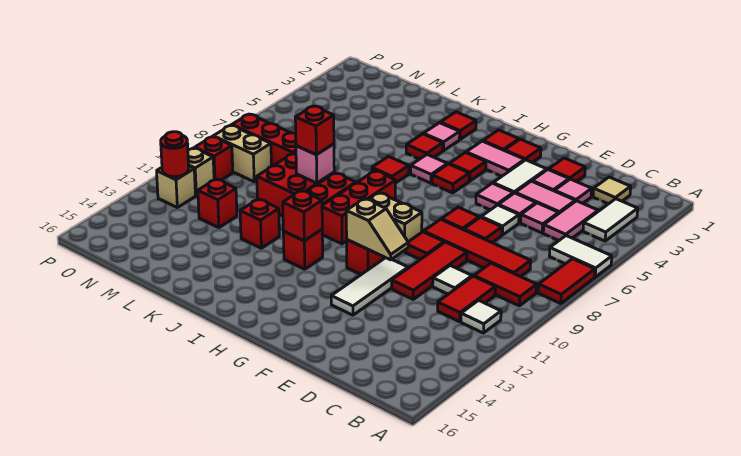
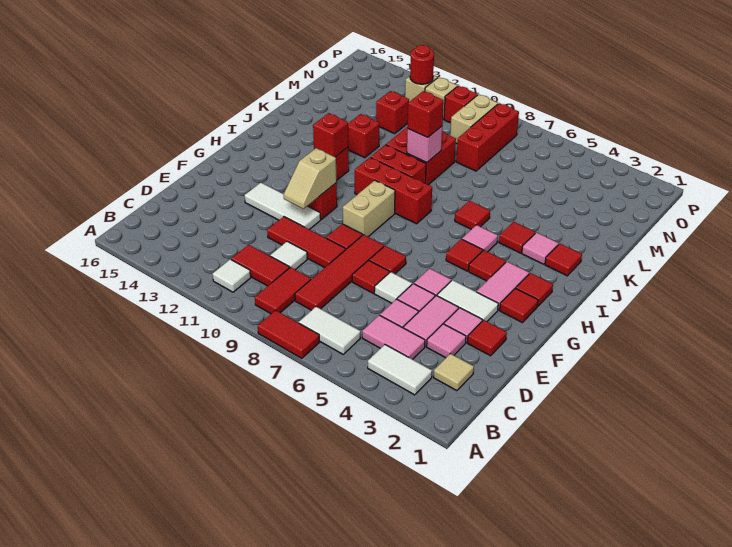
white tile A6:B6 level 1 -> white tile B6:B7 level 1

